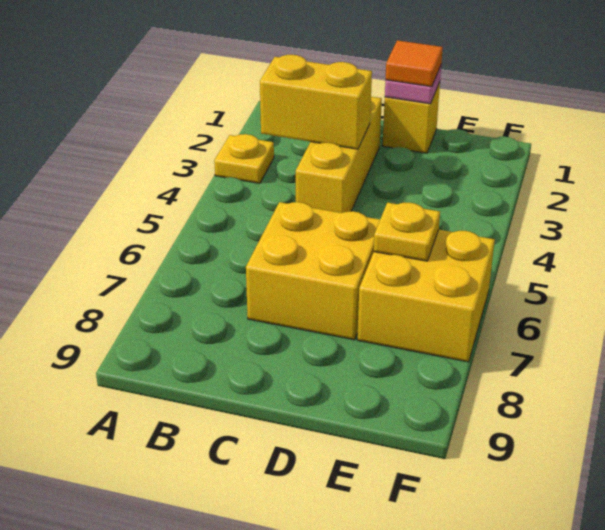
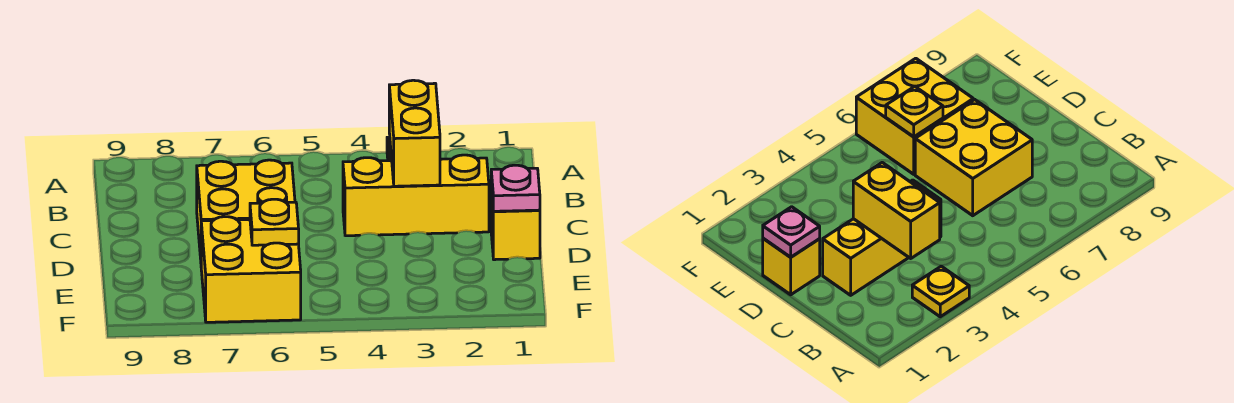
orange tile D1 level 3 -> none

